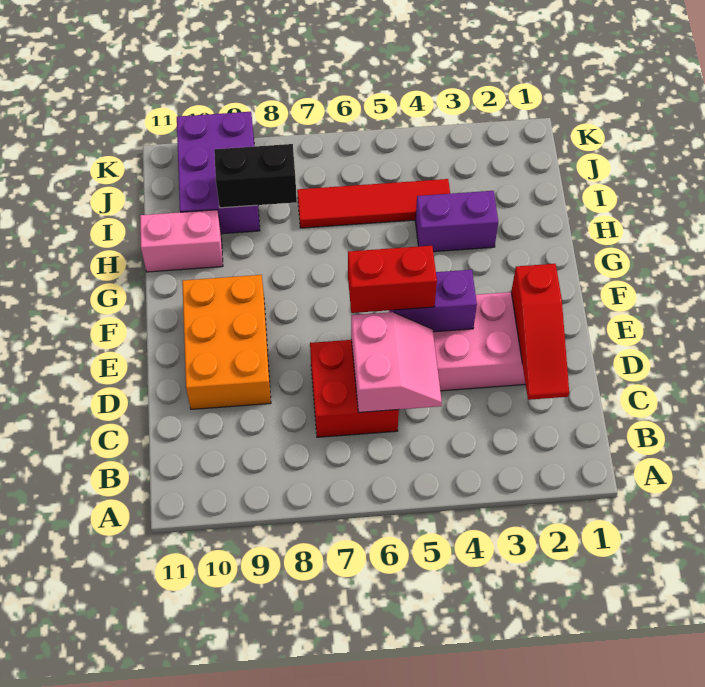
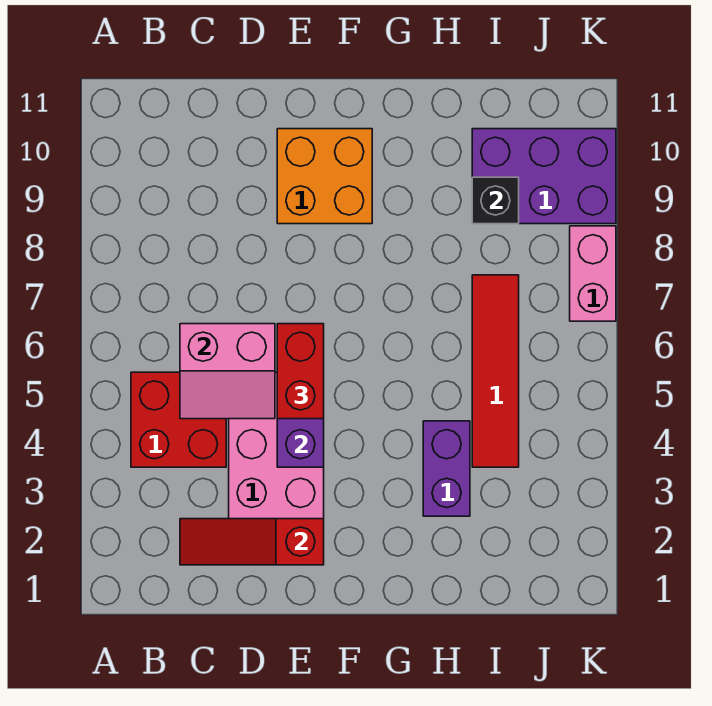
red brick C6:D7 level 1 -> red brick B4:C5 level 1
orange brick D9:F10 level 1 -> orange brick E9:F10 level 1
pink brick H10:H11 level 1 -> pink brick K7:K8 level 1
black brick I8:I9 level 2 -> black brick I9 level 2

